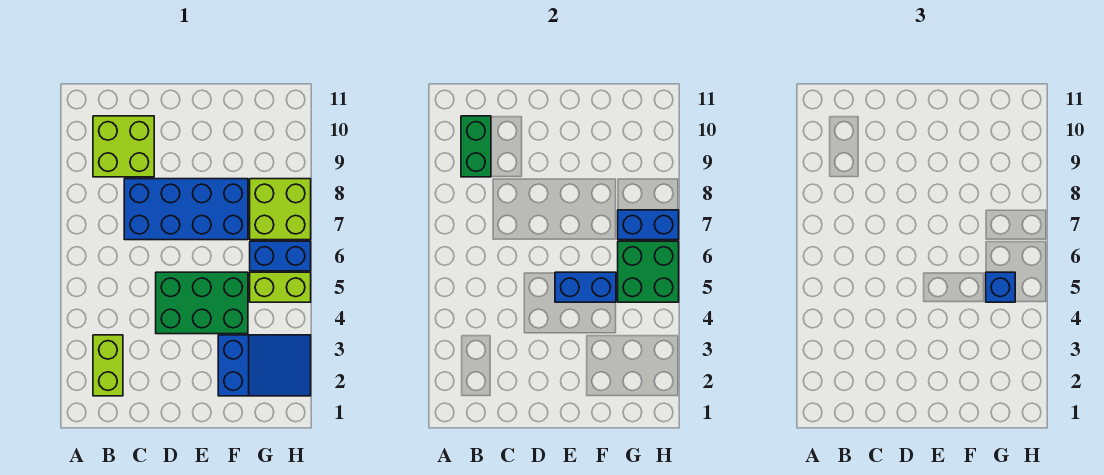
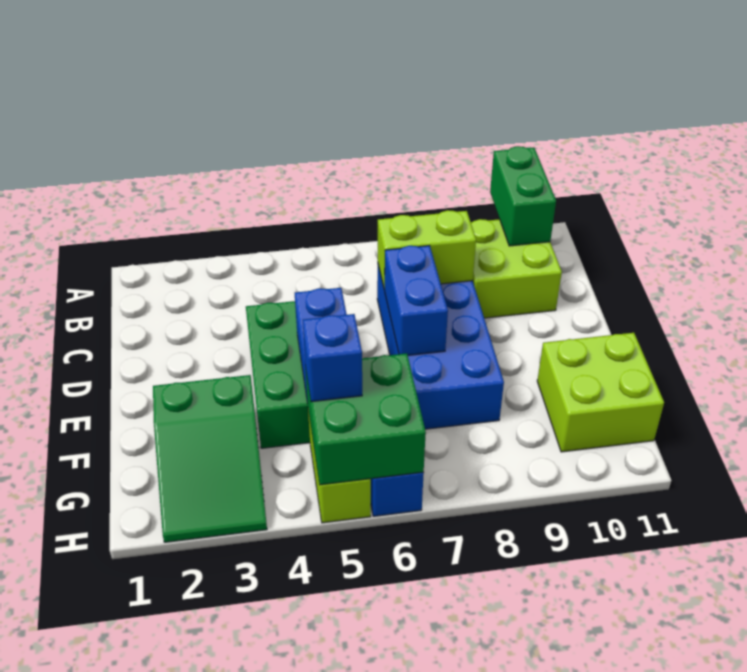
lime brick B2:B3 level 1 -> lime brick C7:C8 level 2
green brick B9:B10 level 2 -> green brick A10:B10 level 2
blue slope F2:H3 level 1 top F -> green slope F2:H3 level 1 top F
lime brick G7:H8 level 1 -> lime brick F10:G11 level 1
blue brick G7:H7 level 2 -> blue brick D7:E7 level 2

